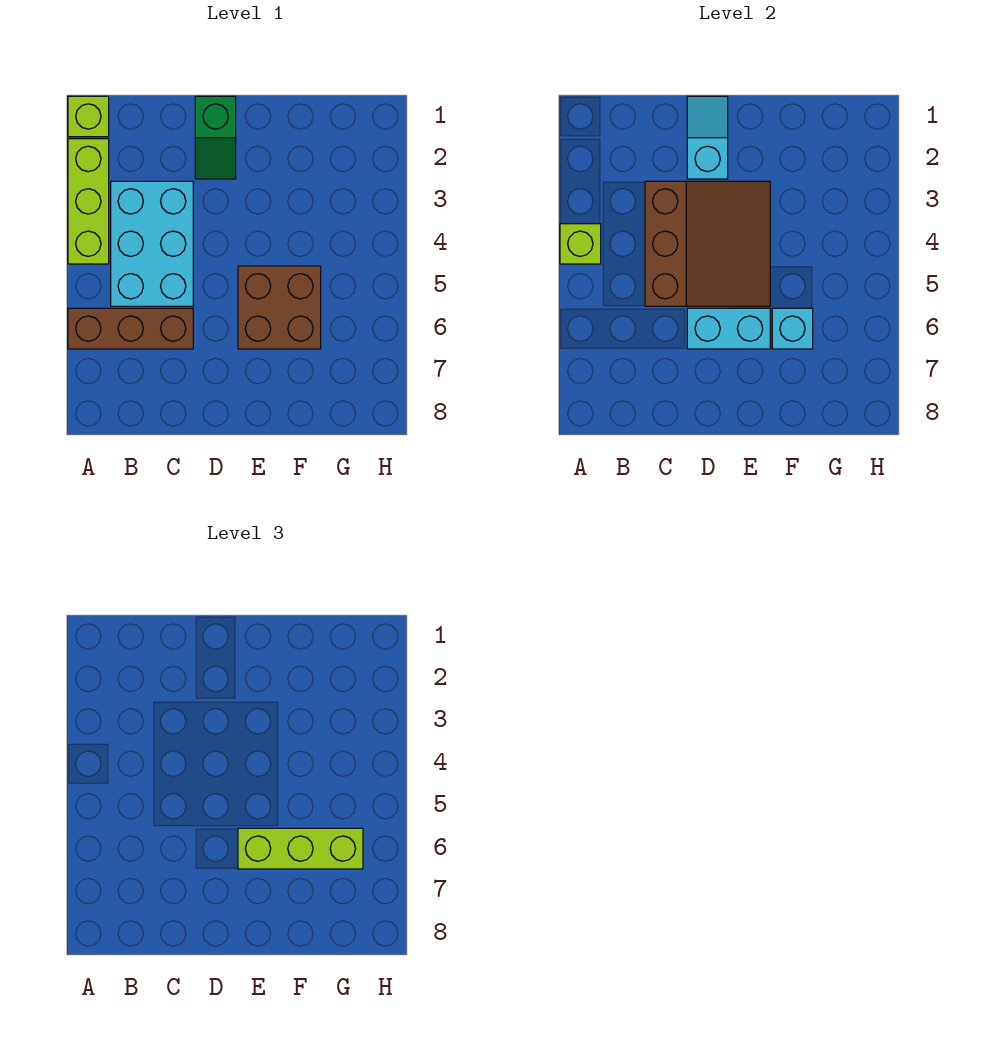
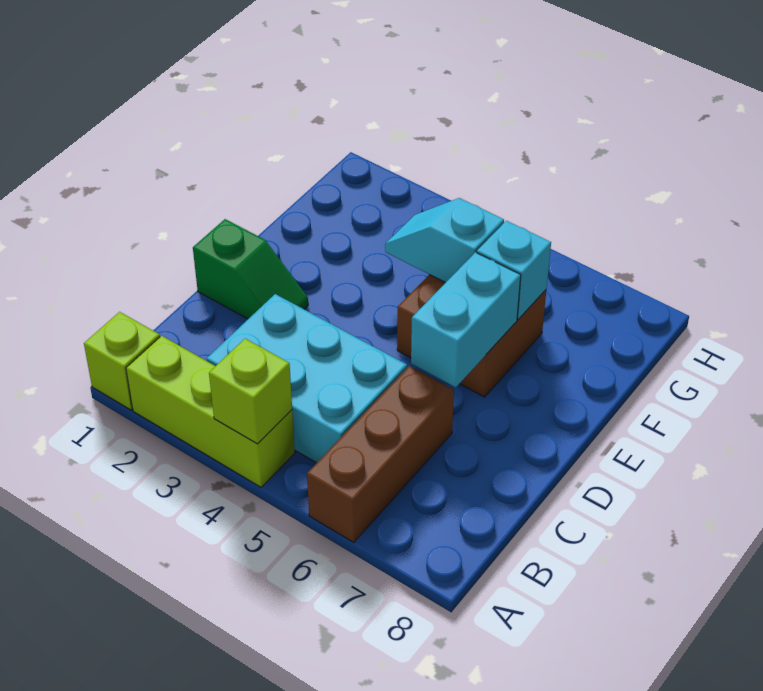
brown slope C3:E5 level 2 top C -> none
cyan slope D1:D2 level 2 top 2 -> cyan slope F4:F5 level 2 top 5
lime brick E6:G6 level 3 -> none

